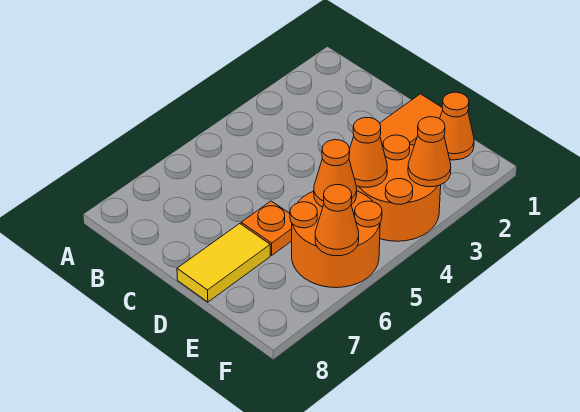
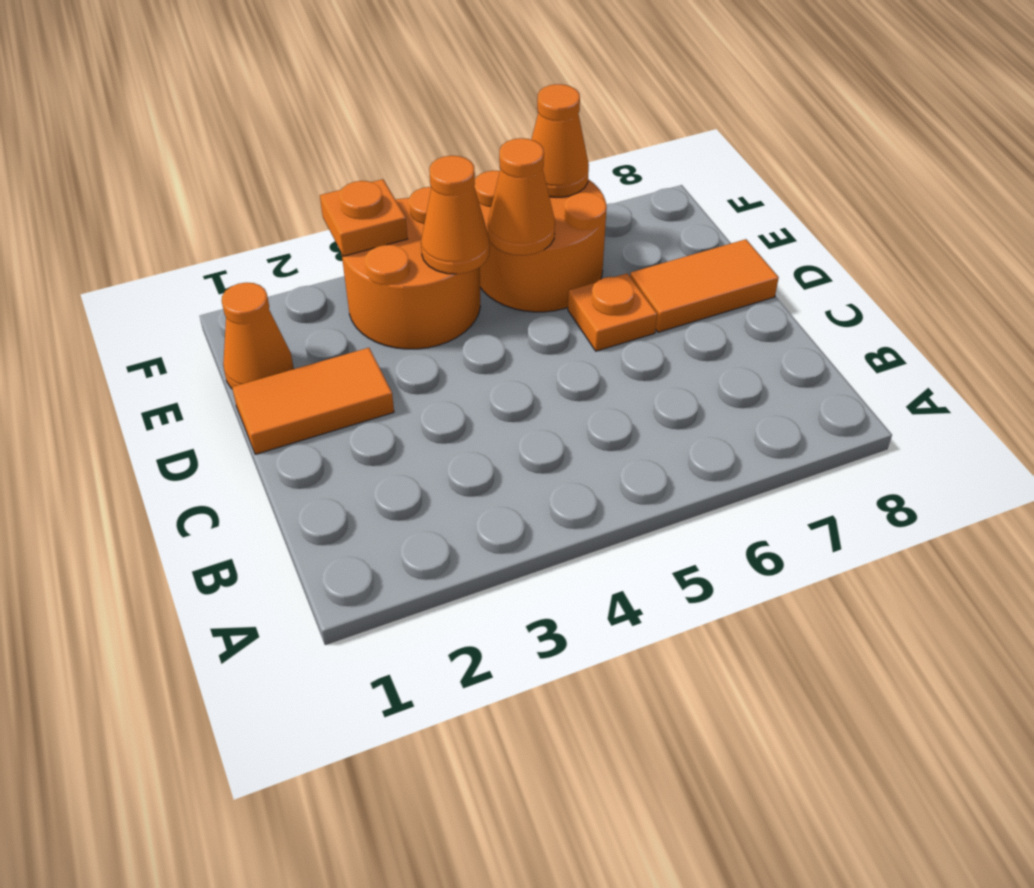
yellow tile D7:D8 level 1 -> orange tile D7:D8 level 1
orange cone F3 level 2 -> orange plate F3 level 2

